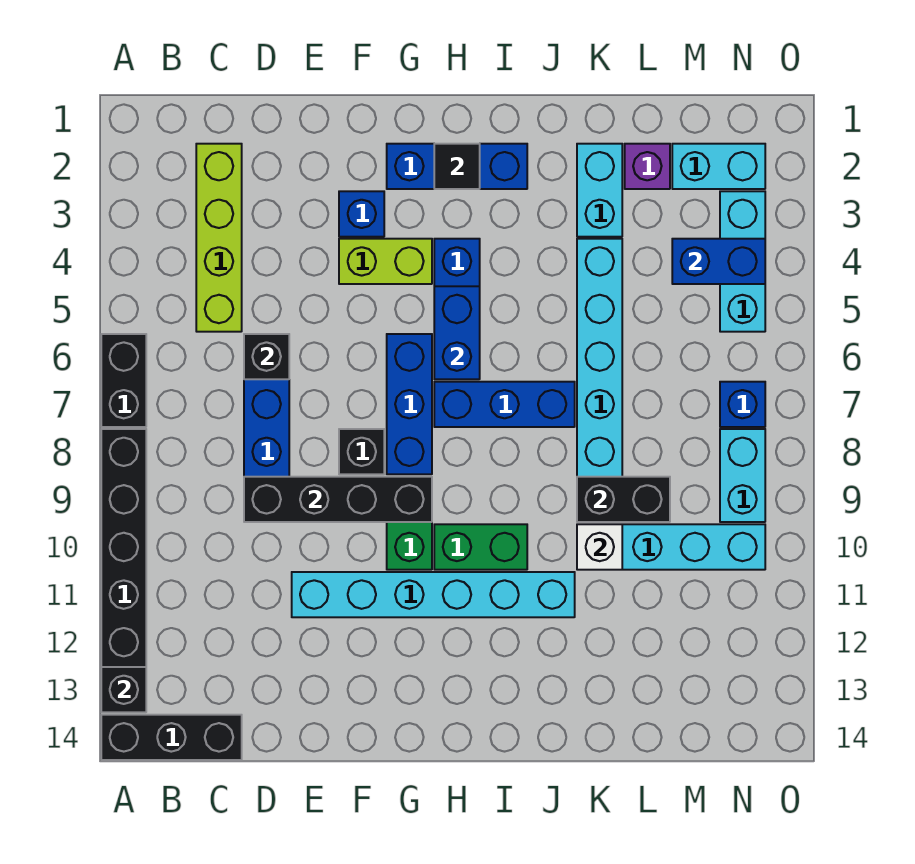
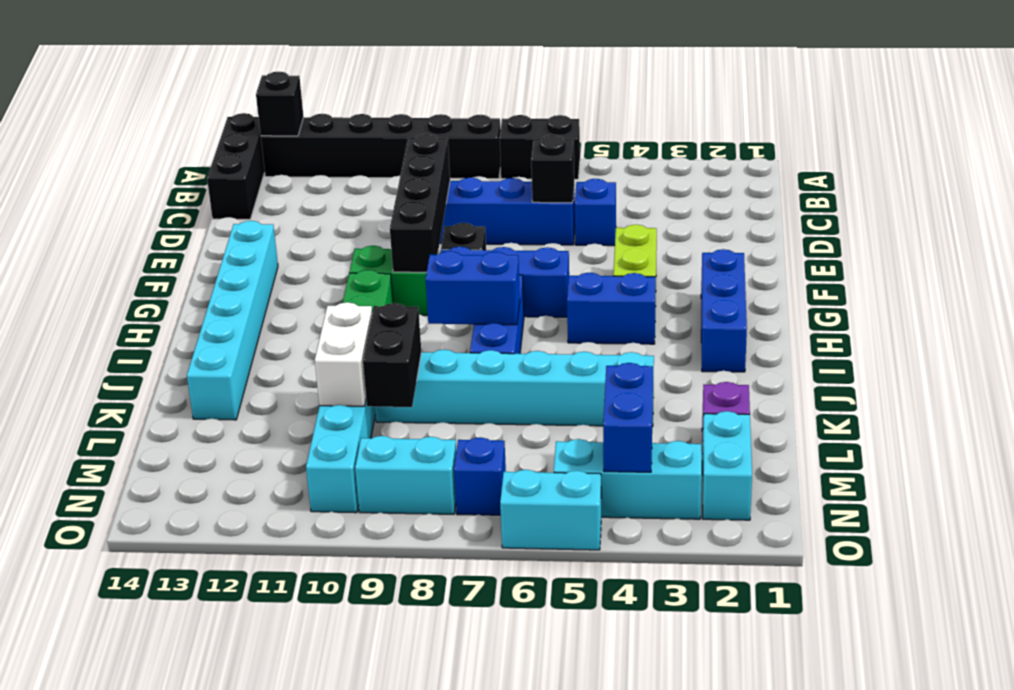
lime brick C2:C5 level 1 -> none
cyan brick E11:J11 level 1 -> cyan brick F13:K13 level 1
blue brick F3 level 1 -> blue brick D5 level 1
black tile H2 level 2 -> none
blue brick H5:H6 level 2 -> blue brick I7:I8 level 2
cyan brick K2:K3 level 1 -> cyan brick O5:O6 level 1
white brick K10 level 2 -> white brick K10:L10 level 2

